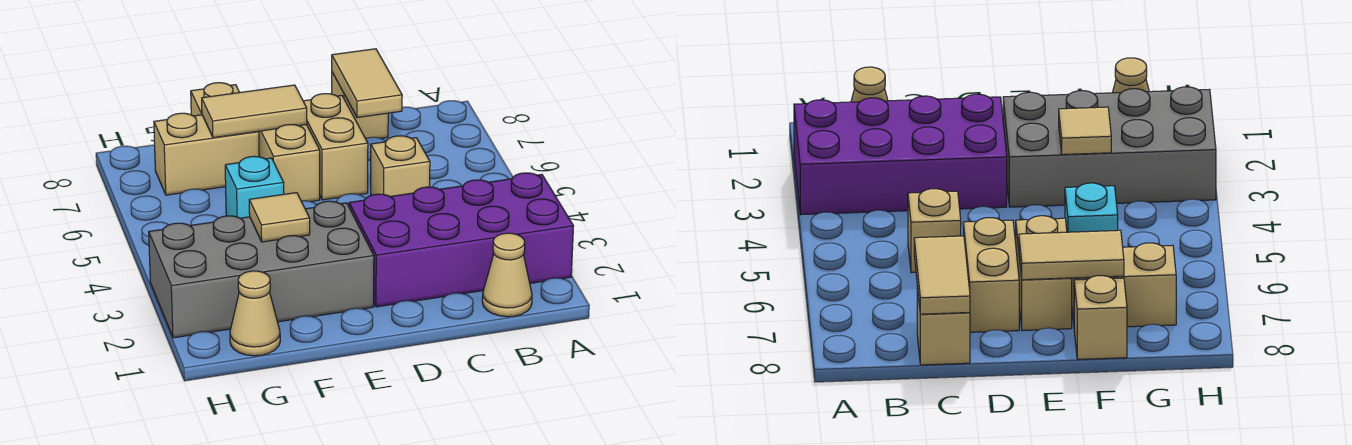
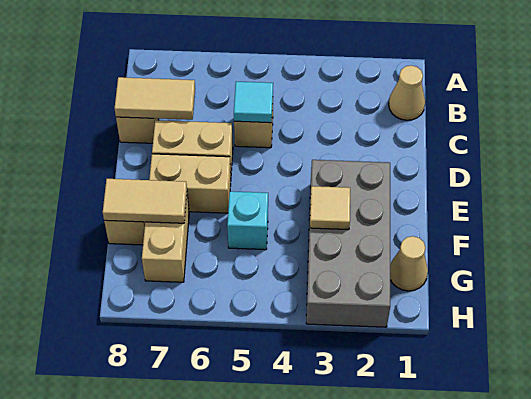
purple brick A2:D3 level 1 -> none
none -> cyan tile C5 level 2
tan tile E7:F7 level 2 -> tan tile F7:F8 level 2

